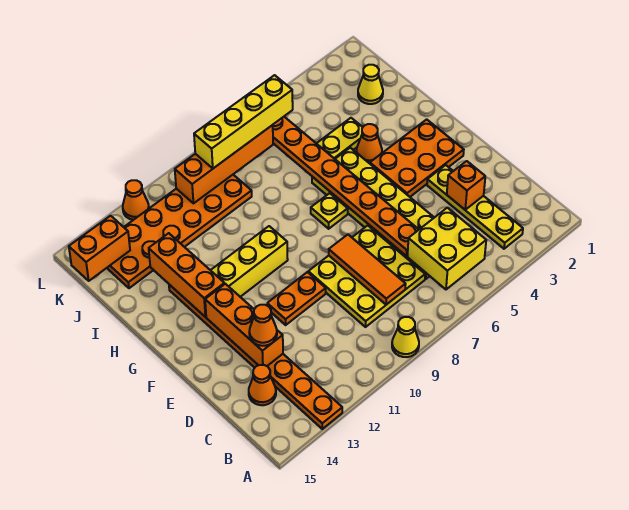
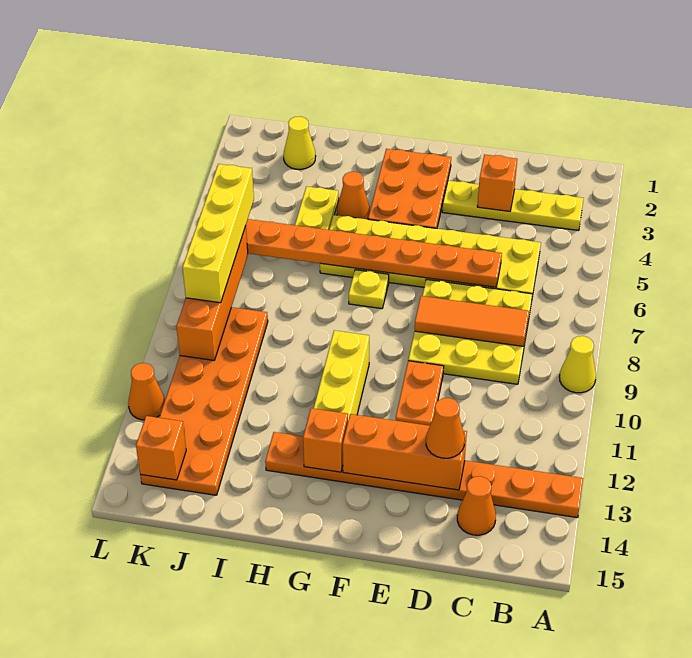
yellow brick B5:C6 level 2 -> none
orange brick G13:I13 level 2 -> orange brick G13 level 2
orange brick K14:K15 level 2 -> orange brick K14 level 2

